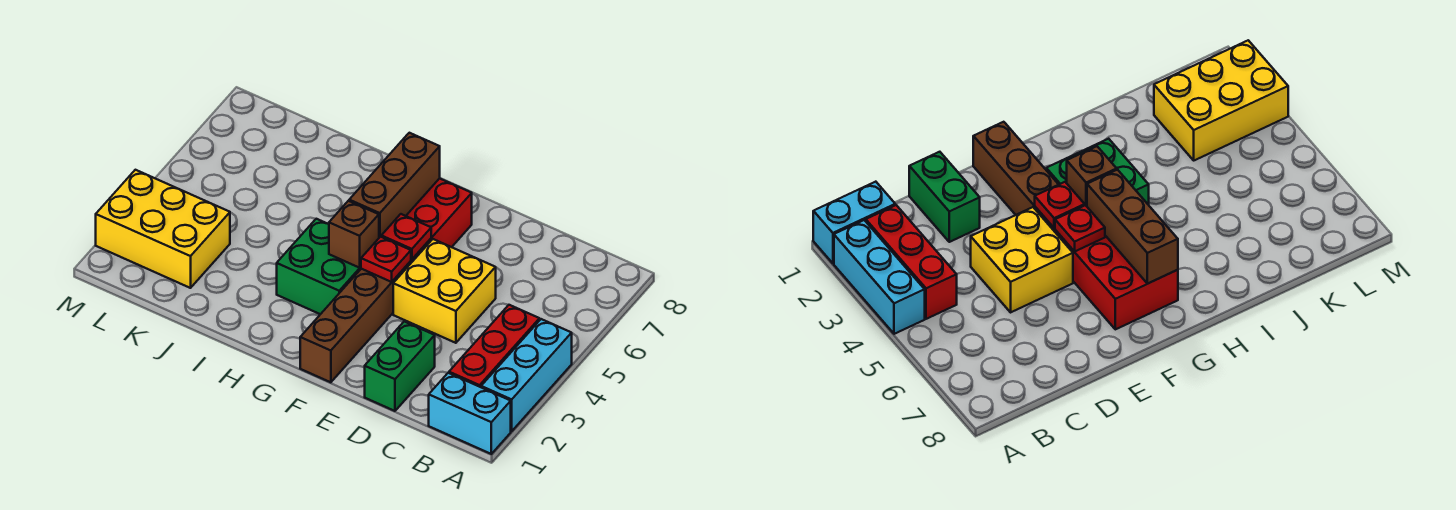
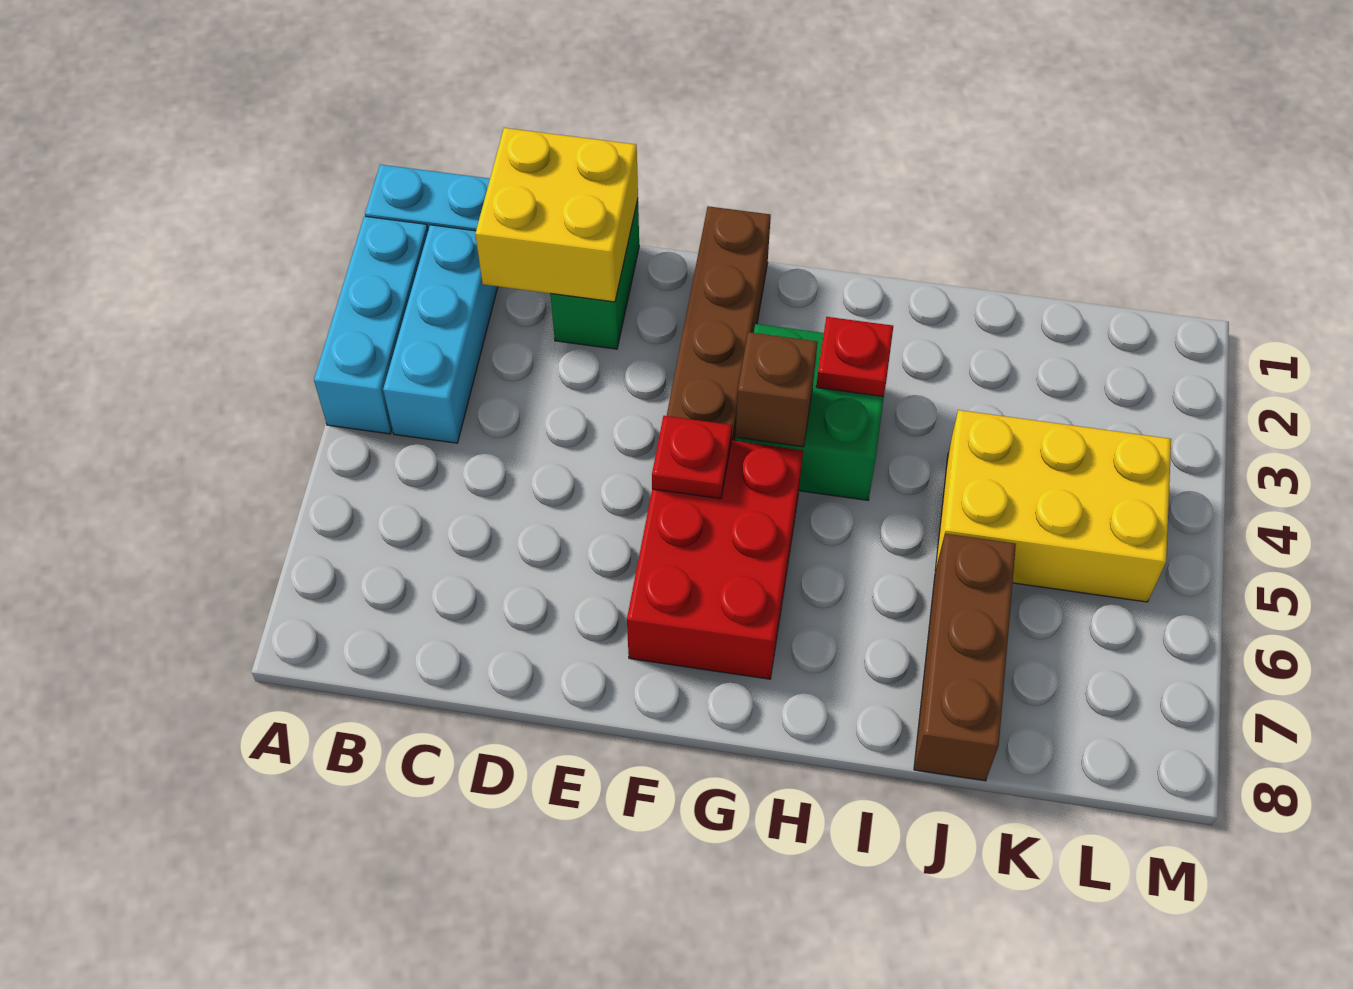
red brick B2:B4 level 1 -> cyan brick B2:B4 level 1
yellow brick D4:E5 level 1 -> yellow brick C1:D2 level 2
red plate F4 level 2 -> red plate H3 level 2
brown brick G5:G7 level 2 -> brown brick J6:J8 level 1
yellow brick K2:M3 level 1 -> yellow brick J4:L5 level 1

